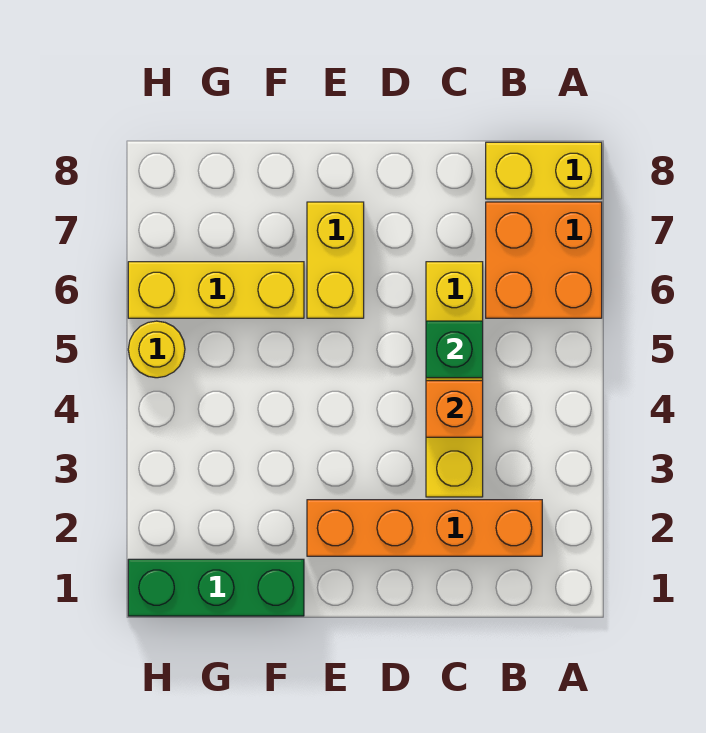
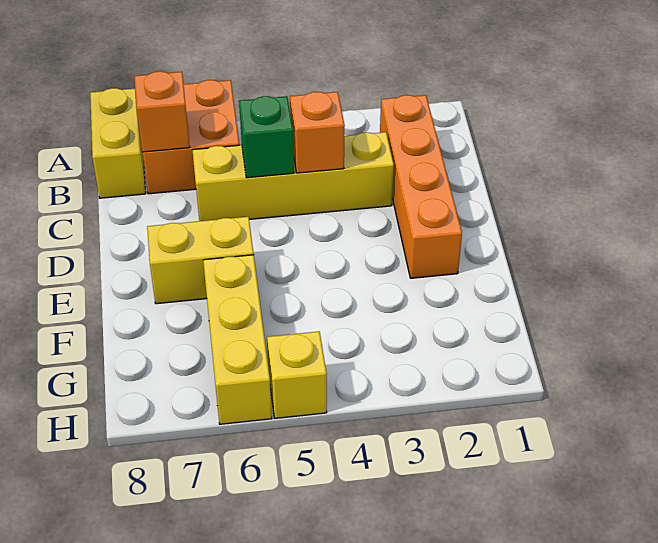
none -> orange brick B7 level 2
green brick F1:H1 level 1 -> none
yellow round brick H5 level 1 -> yellow brick H5 level 1

